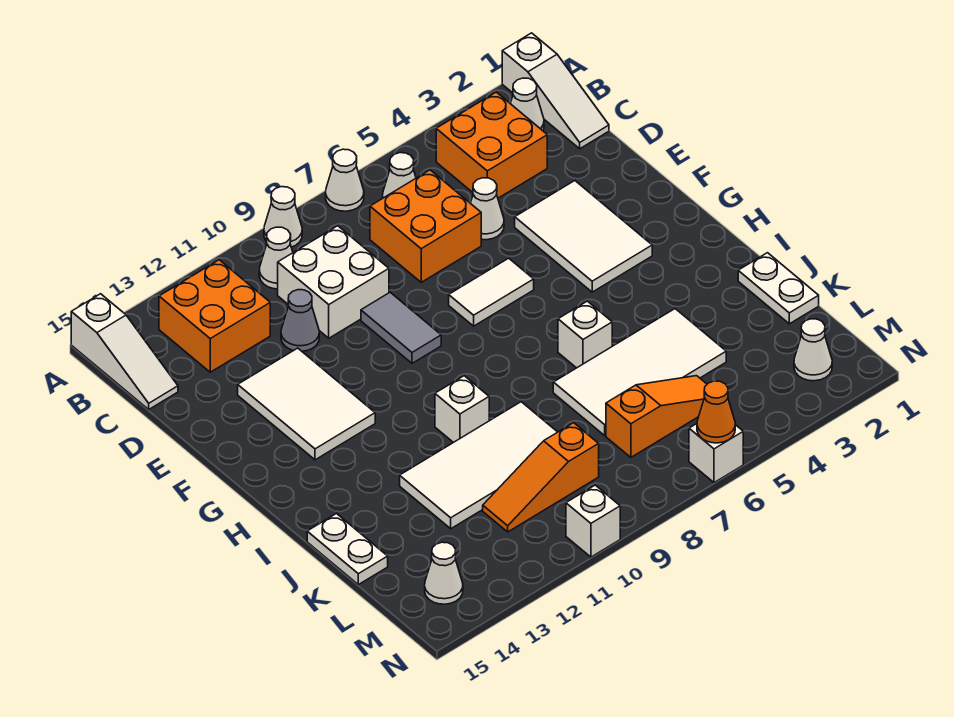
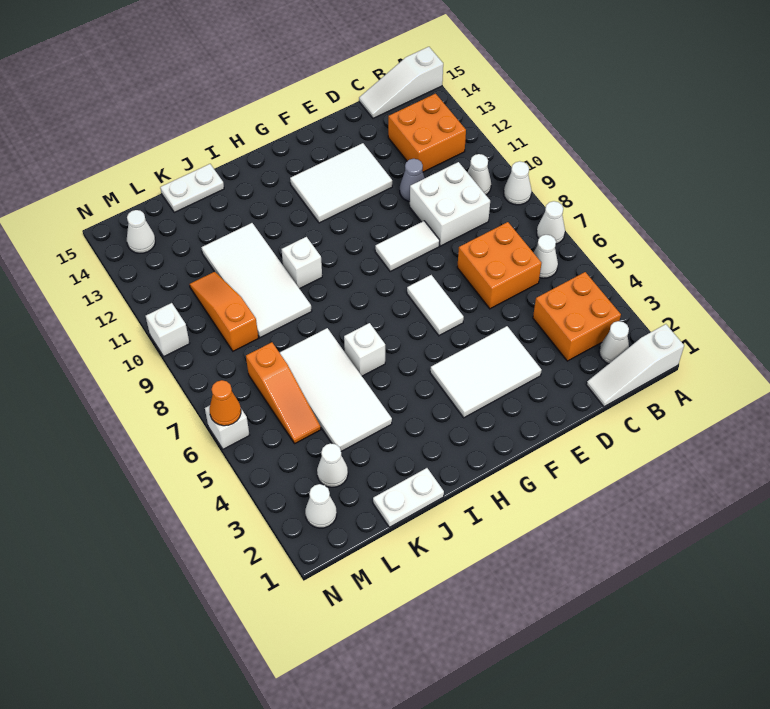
white cone D5 level 1 -> white cone L3 level 1
grey tile E9:F9 level 1 -> white tile E9:F9 level 1

